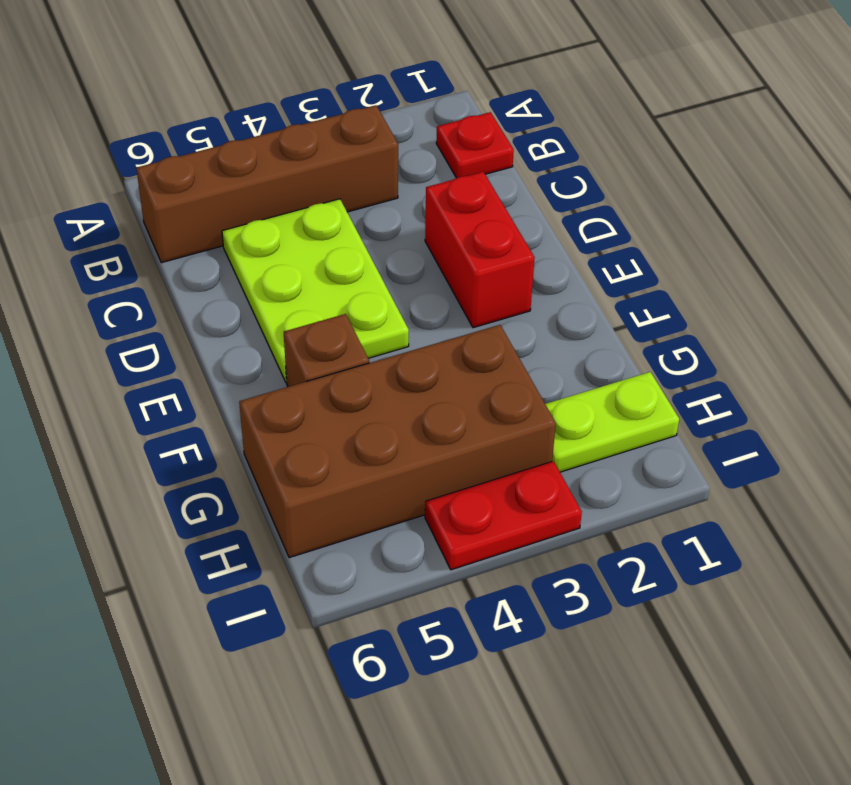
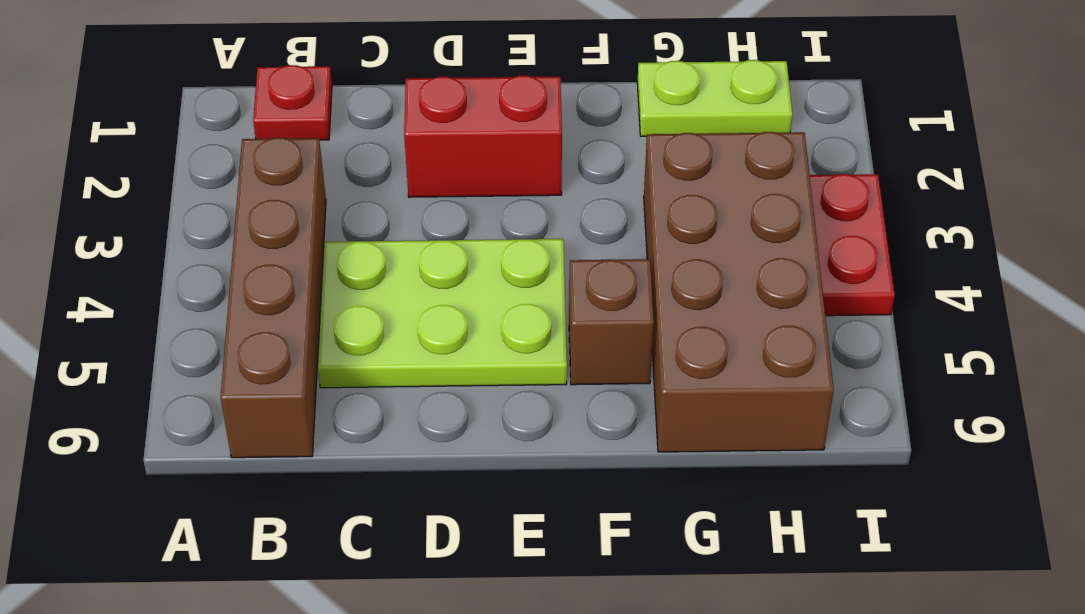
lime plate H1:H2 level 1 -> lime plate G1:H1 level 1

